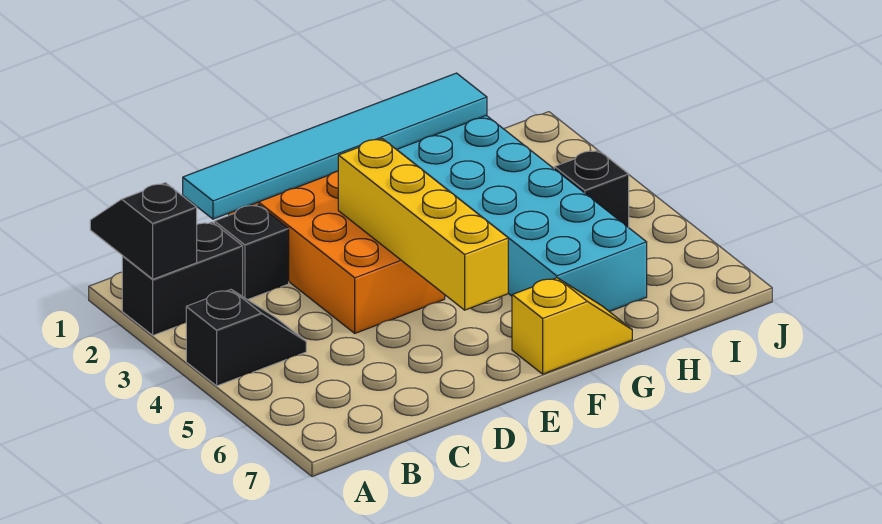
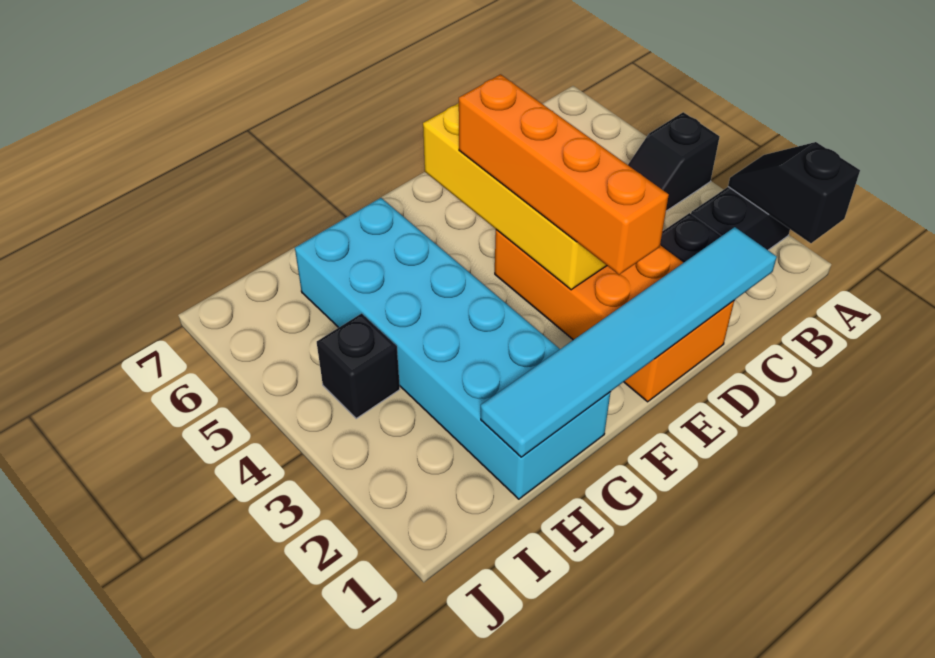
black slope A1:A2 level 2 top 2 -> black slope A1:A2 level 2 top 1
none -> orange brick E2:E5 level 3
yellow slope F7:G7 level 1 top F -> none

